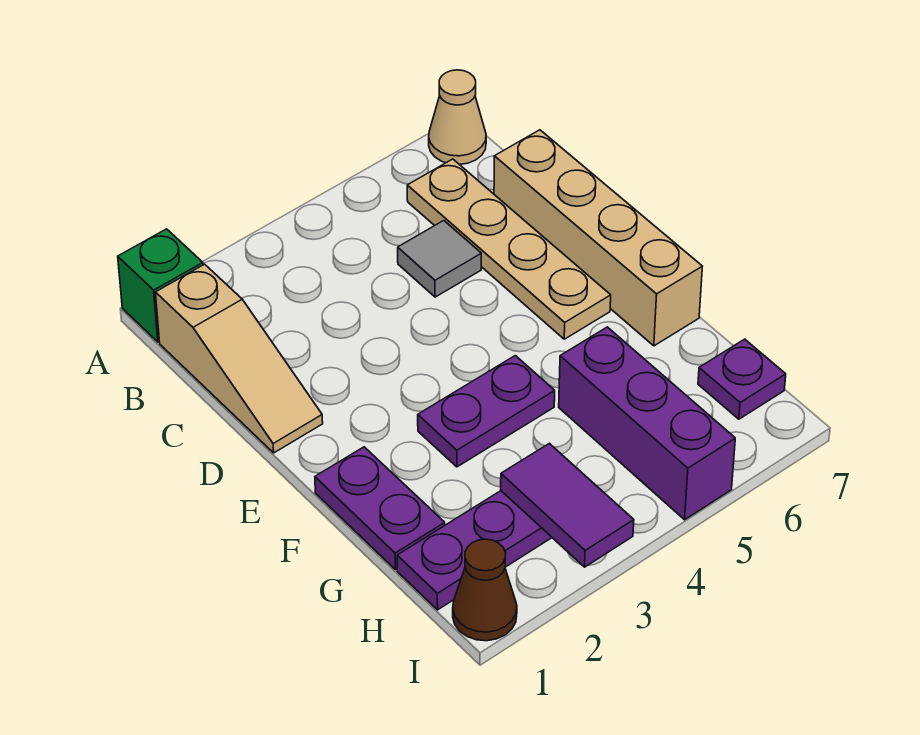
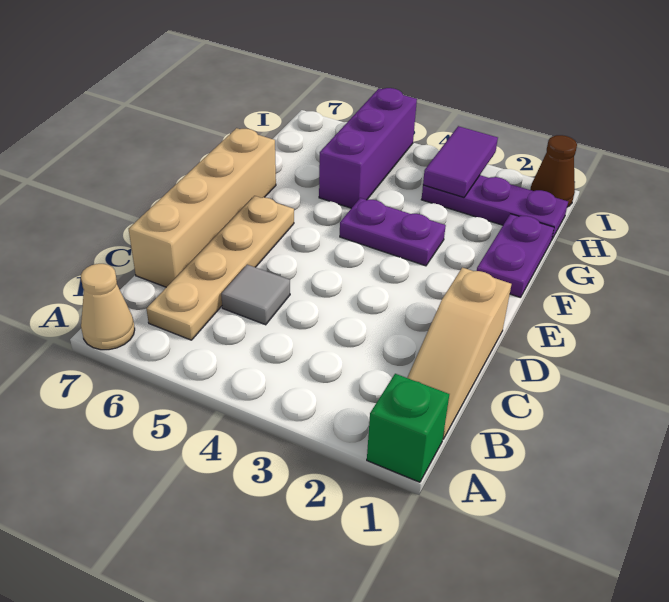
tan slope B1:D1 level 1 top B -> tan slope B1:D1 level 1 top D
purple plate H7 level 1 -> none

